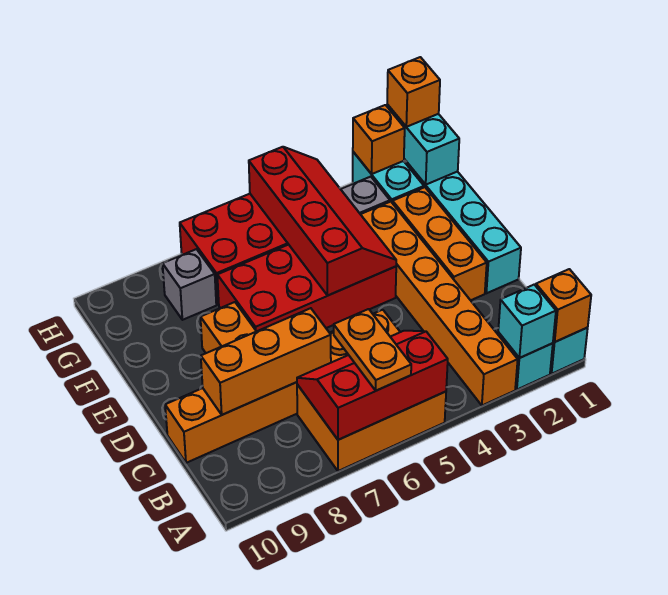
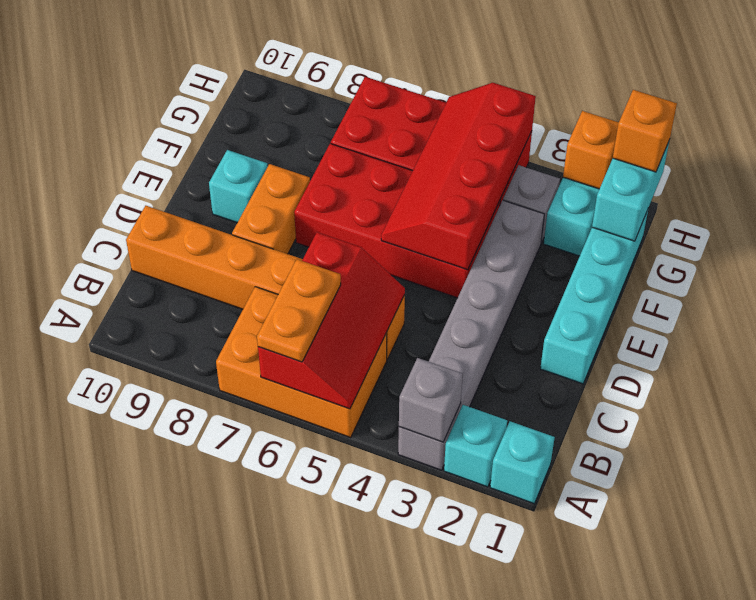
orange brick A1 level 2 -> none
cyan brick A2 level 2 -> cyan brick E9 level 1
orange brick A3:F3 level 1 -> grey brick A3:F3 level 1
red slope A5:B7 level 2 top A -> red slope A5:C6 level 2 top 6
orange brick C7:C9 level 2 -> none
orange brick D2:F2 level 1 -> none
red slope E4:H5 level 2 top 5 -> red slope E4:H5 level 2 top 4
grey brick G8 level 1 -> grey brick A3 level 2

